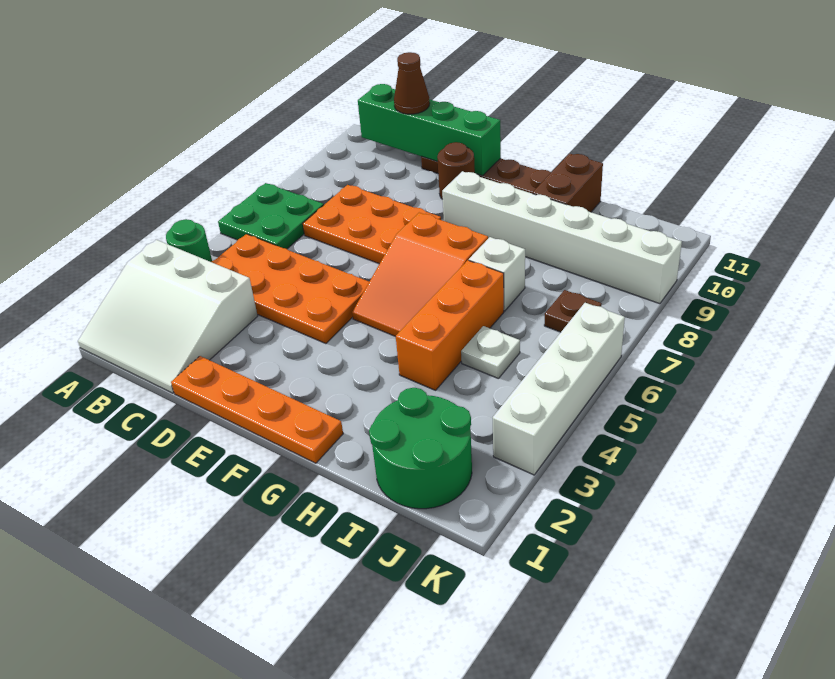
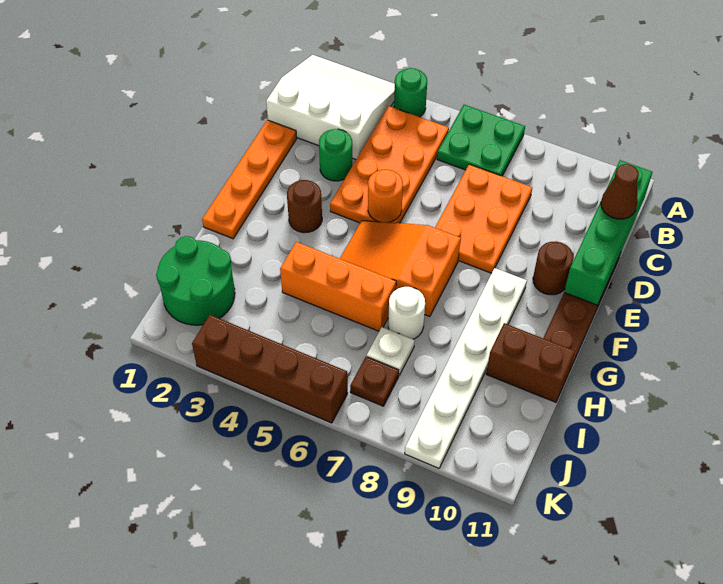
white slope A1:C3 level 1 top 3 -> white slope A1:C3 level 1 top C
none -> green round brick D3 level 1
none -> orange round brick E5 level 2
none -> brown round brick F3 level 1
white brick F9:K9 level 1 -> white plate F9:K9 level 1
white brick H7 level 1 -> white round brick H7 level 1
white plate I5 level 1 -> white plate I7 level 1
white brick K3:K6 level 1 -> brown brick K3:K6 level 1

